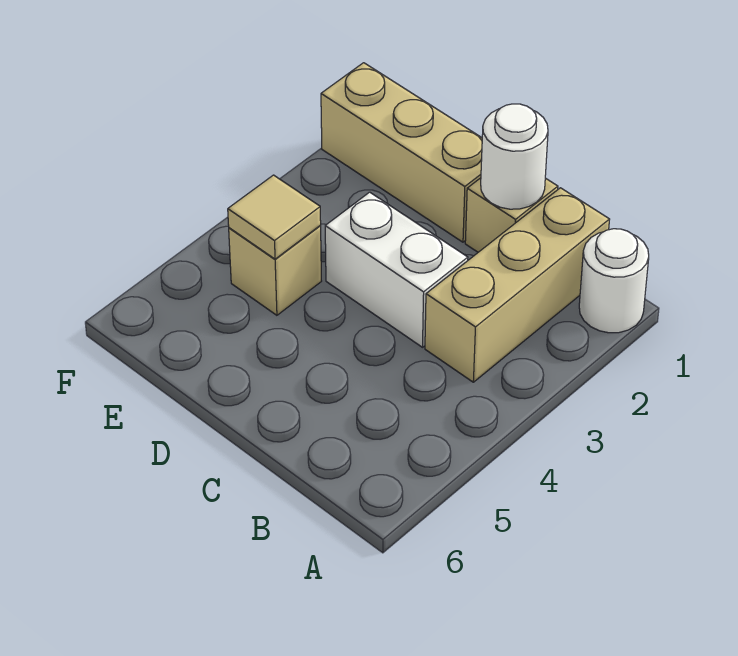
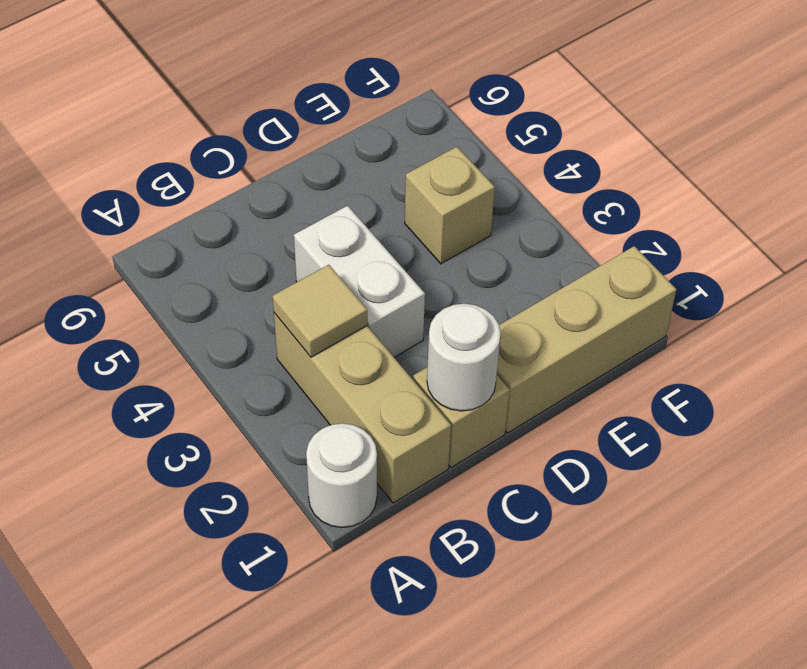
white brick C3:D3 level 1 -> white brick C3:C4 level 1
tan tile E4 level 2 -> tan tile B3 level 2

